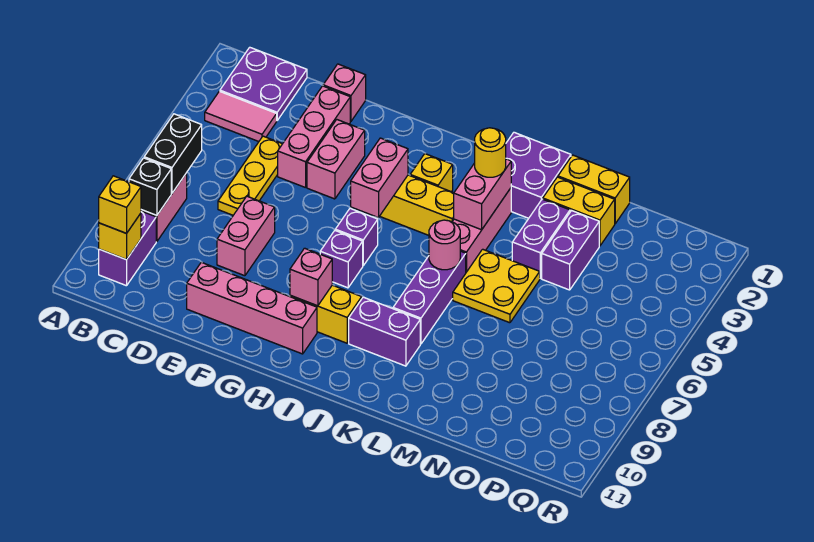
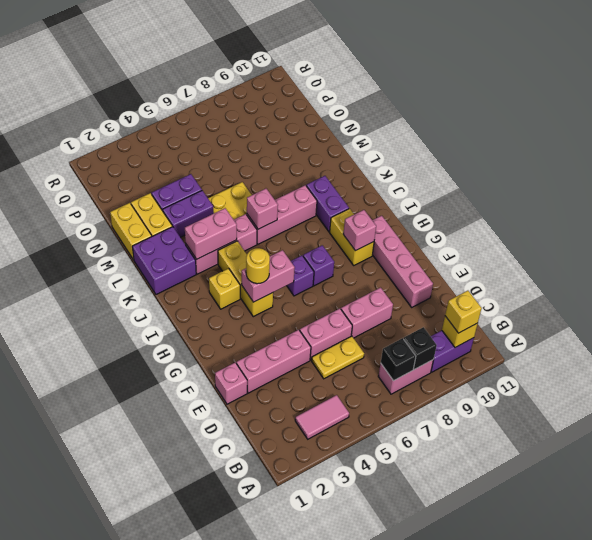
purple plate B1:C2 level 1 -> none
pink tile B3:C3 level 1 -> pink tile B3:B4 level 1
black brick B6:B7 level 2 -> black brick B7 level 2
yellow plate D4:D6 level 1 -> yellow plate D5:D6 level 1
pink brick F3:F4 level 1 -> pink brick E5:E6 level 1
yellow round brick K3 level 3 -> yellow round brick H4 level 3
purple brick K6:K8 level 1 -> pink brick K6:K8 level 1
pink round brick K6 level 2 -> pink brick K6 level 2

